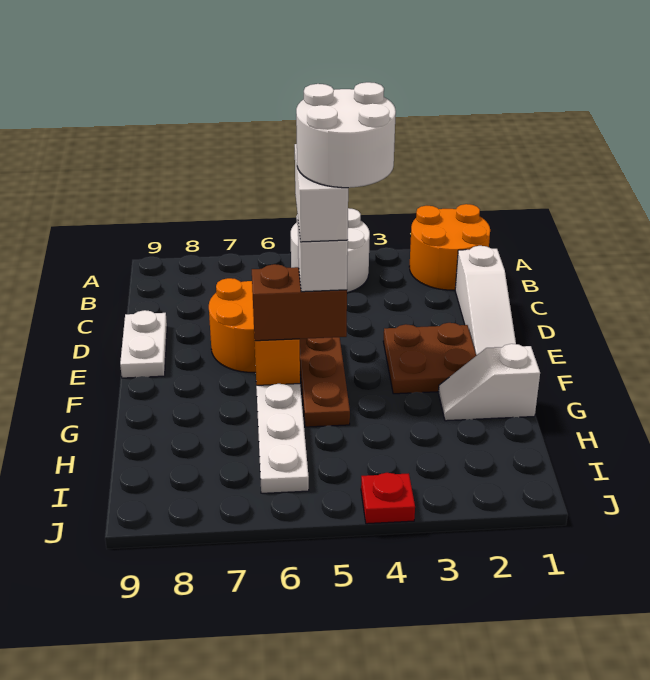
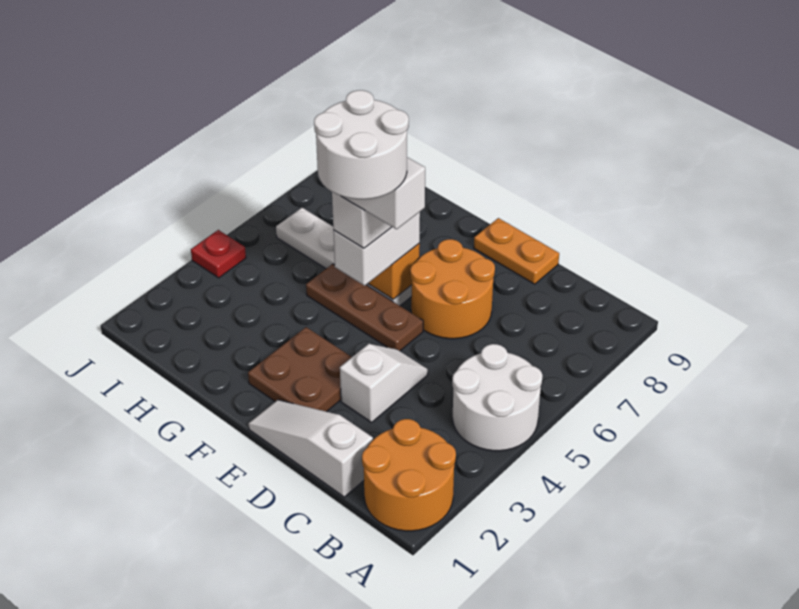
white plate D9:E9 level 1 -> orange plate D9:E9 level 1
brown brick F5:F6 level 3 -> white brick F5:F6 level 3
white slope G1:G2 level 1 top 1 -> white slope D3:D4 level 1 top 3

